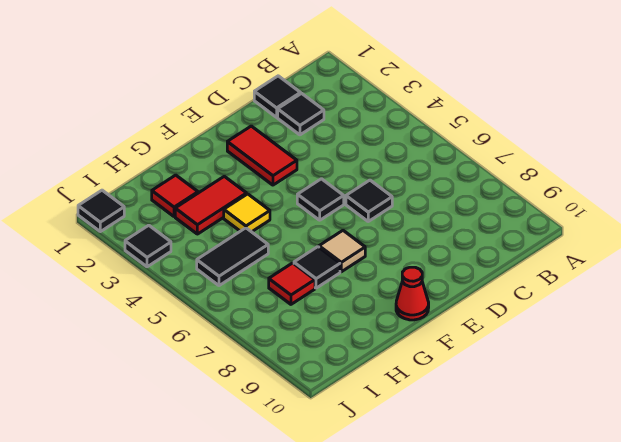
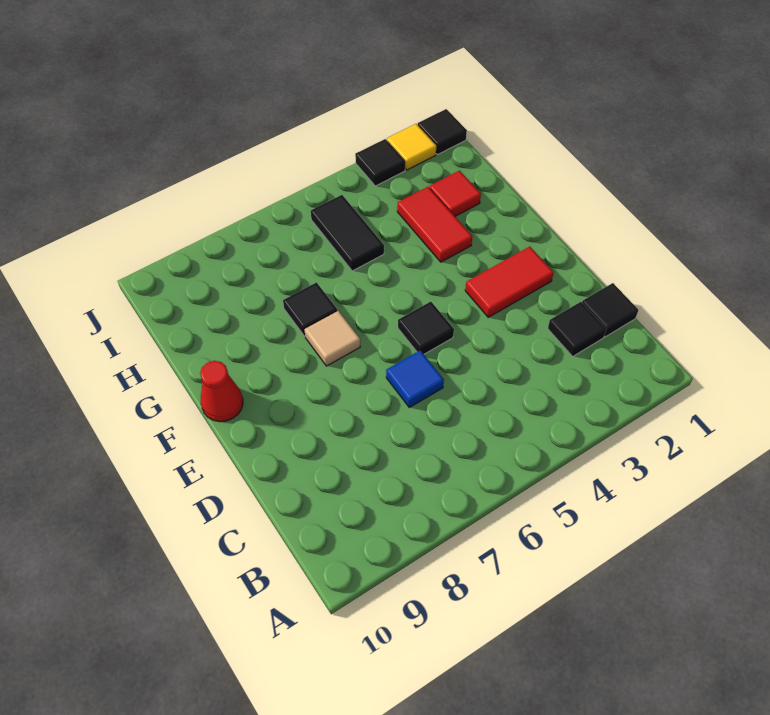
black tile D6 level 1 -> blue tile D6 level 1
yellow tile G4 level 1 -> yellow tile J2 level 1
red tile H7 level 1 -> none

